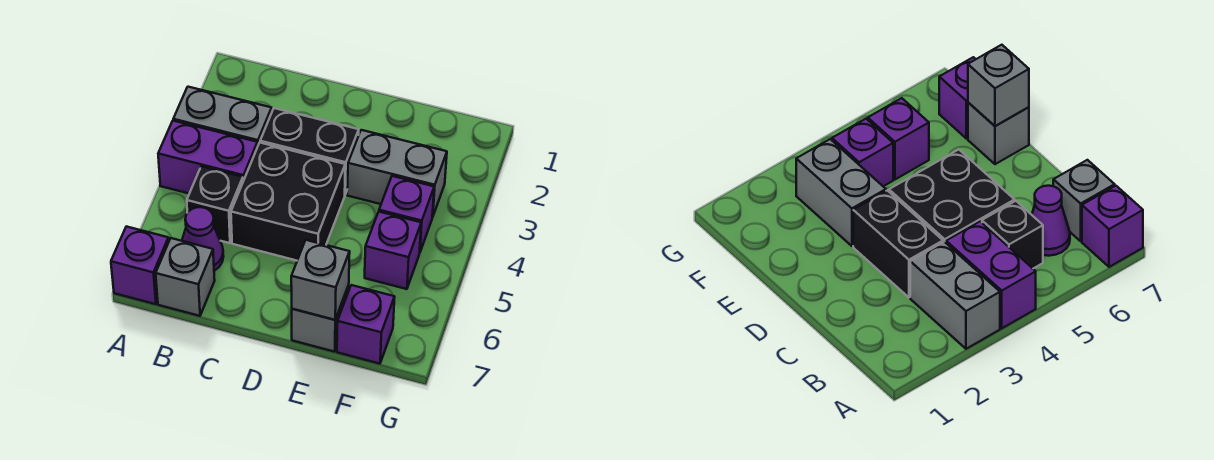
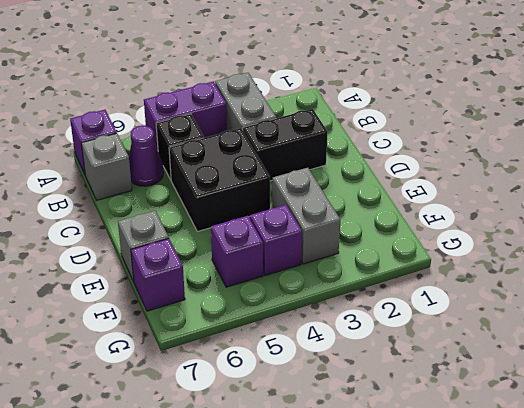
purple brick A4:B4 level 1 -> purple brick A4:A5 level 1
black brick C3:D3 level 1 -> black brick C2:C3 level 1
grey brick E7 level 2 -> none

